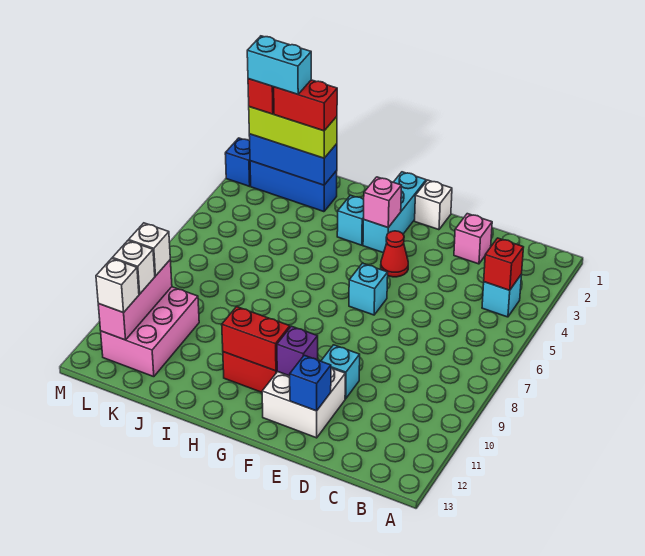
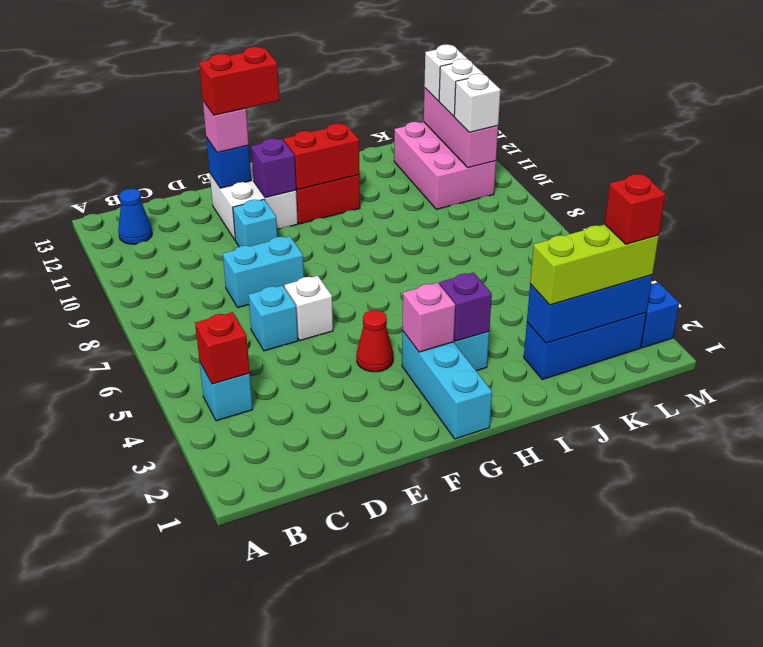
none -> blue cone B12 level 1
pink brick D2 level 1 -> pink brick E12 level 3
white brick F1 level 1 -> white brick E6 level 1
cyan brick F6 level 1 -> cyan brick D6 level 1
none -> purple brick H3 level 2
red brick J2:K2 level 4 -> red brick E12:F12 level 4
cyan brick K2:L2 level 5 -> cyan brick D8:E8 level 1

